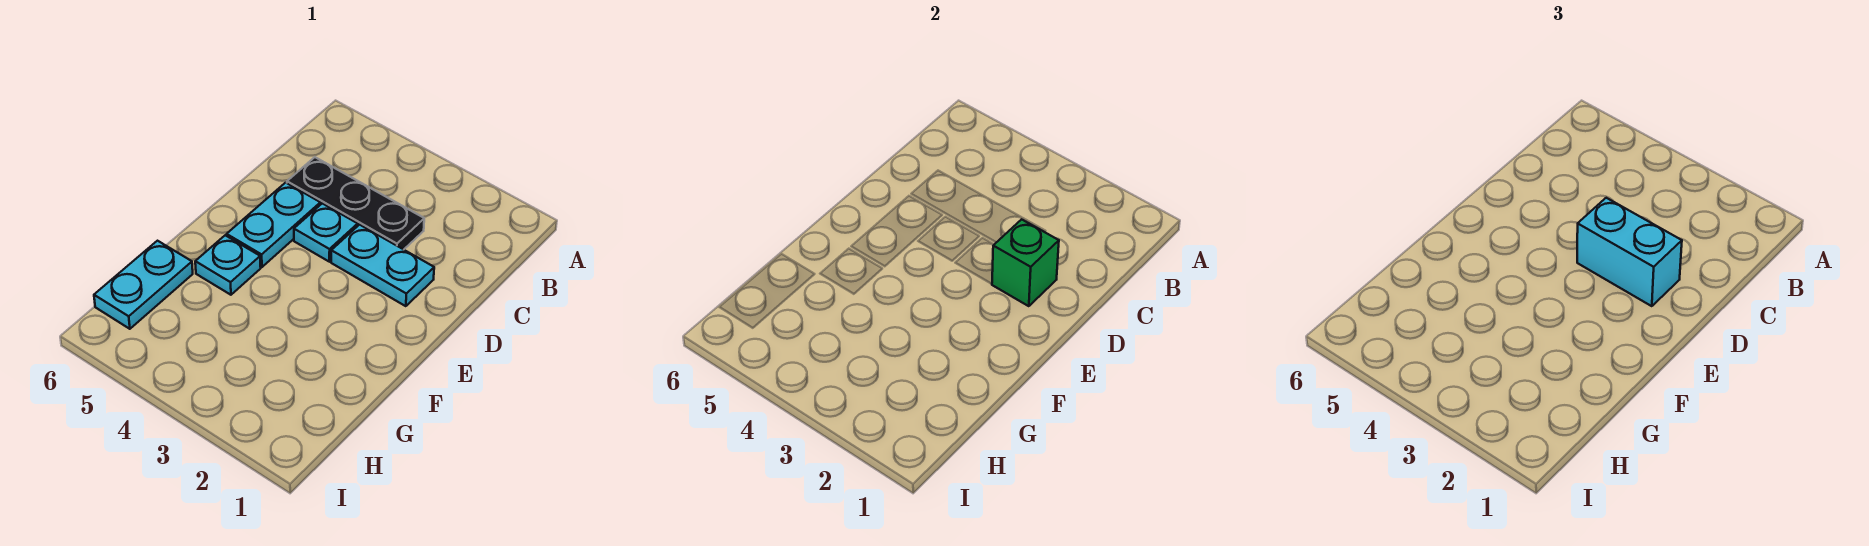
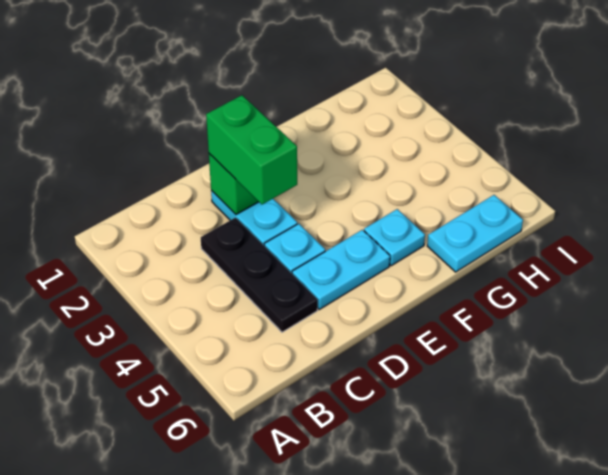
cyan brick D2:D3 level 3 -> green brick D2:D3 level 3

